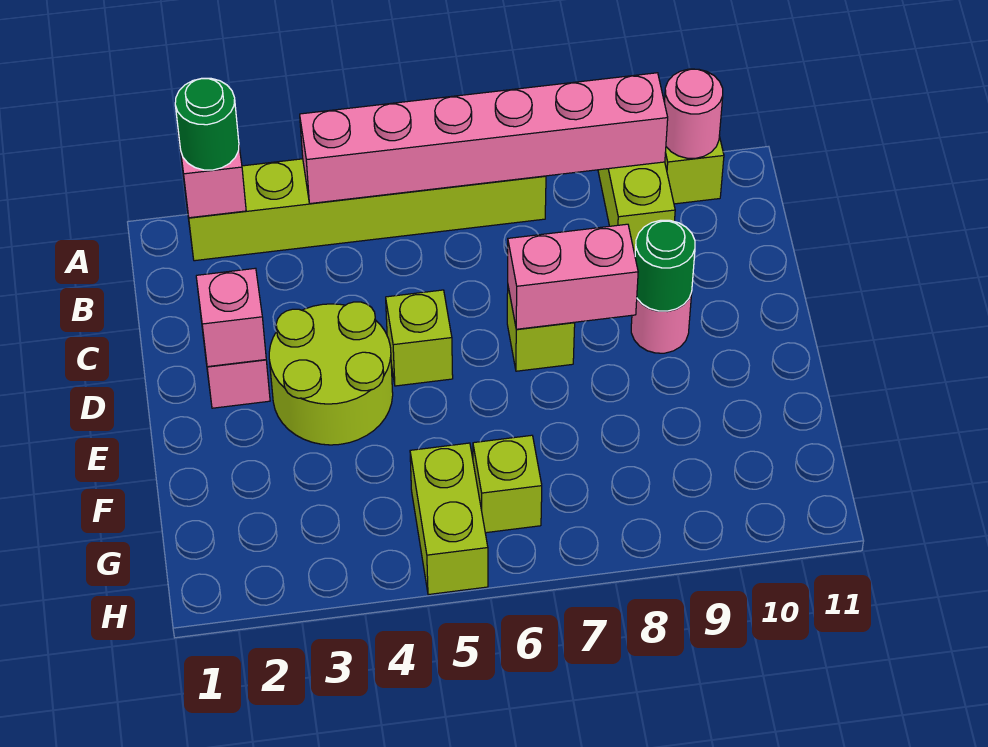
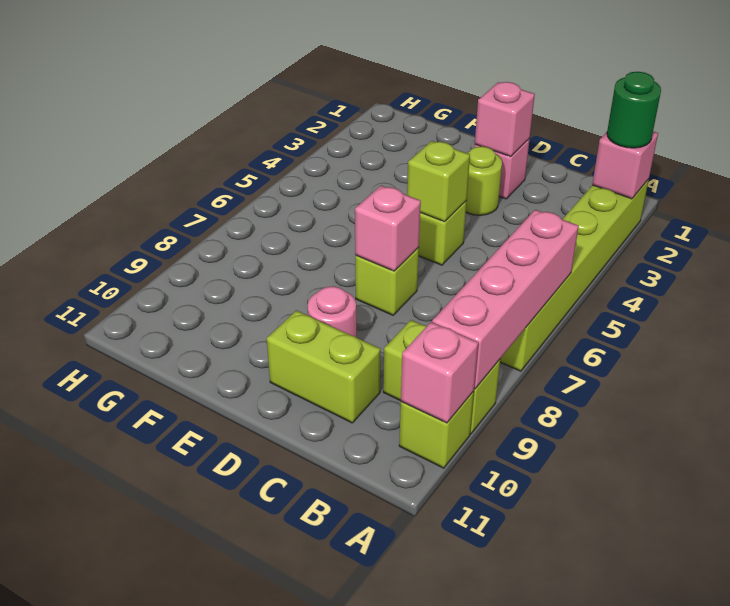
pink brick A4:A9 level 2 -> pink brick A6:A9 level 2
pink round brick A10 level 2 -> pink brick A10 level 2
lime round brick D3:E4 level 1 -> lime round brick D3 level 1
pink brick D7:D8 level 2 -> pink brick D7 level 2
green round brick D9 level 2 -> none
lime brick G5:H5 level 1 -> lime brick C10:D10 level 1
lime brick G6 level 1 -> lime brick D5 level 2

